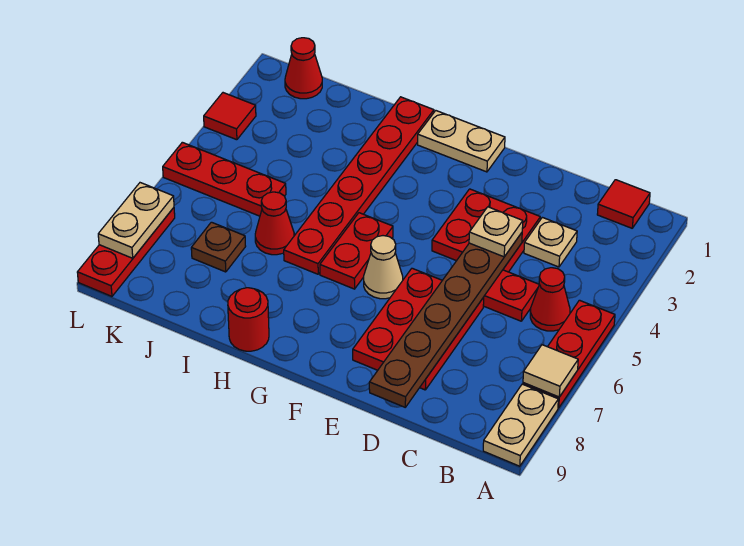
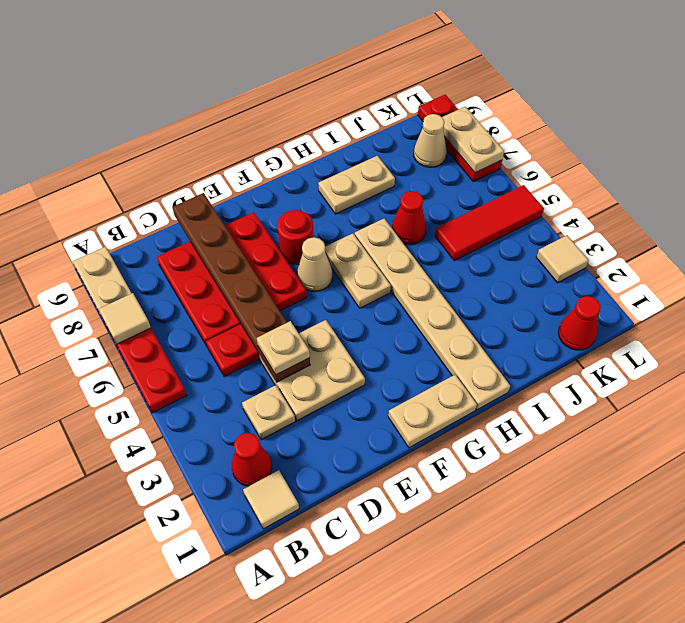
red tile B1 level 1 -> tan tile B1 level 1
red cone B5 level 1 -> red cone B2 level 1
red plate D3:E4 level 1 -> tan plate D3:E4 level 1
red plate D6:E8 level 1 -> red plate C6:E8 level 1
red plate G5:G6 level 1 -> tan plate G5:G6 level 1
red plate H1:H6 level 1 -> tan plate H1:H6 level 1
none -> tan plate H8:I8 level 1
red round brick H9 level 1 -> red round brick F7 level 1
red plate J5:L5 level 1 -> red tile J5:L5 level 1
brown plate J7 level 1 -> none
none -> tan cone K8 level 1
red tile L3 level 1 -> tan tile L3 level 1

